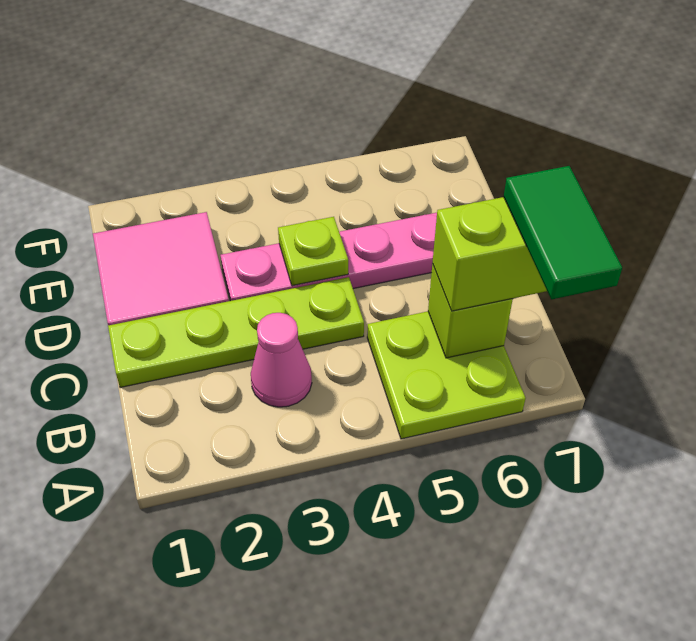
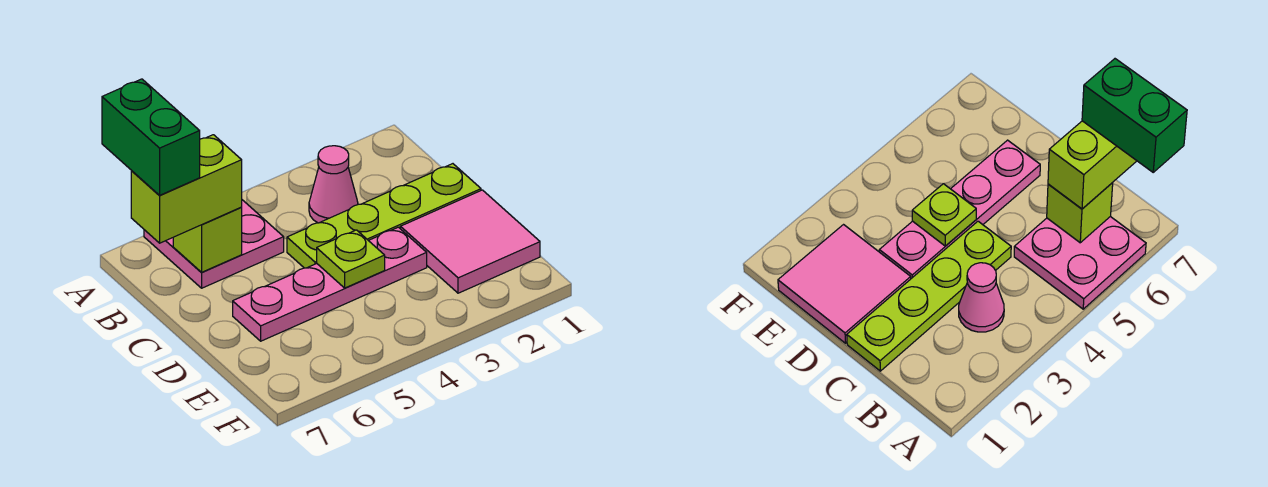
lime plate A5:B6 level 1 -> pink plate A5:B6 level 1
green tile A7:B7 level 4 -> green brick A7:B7 level 4

